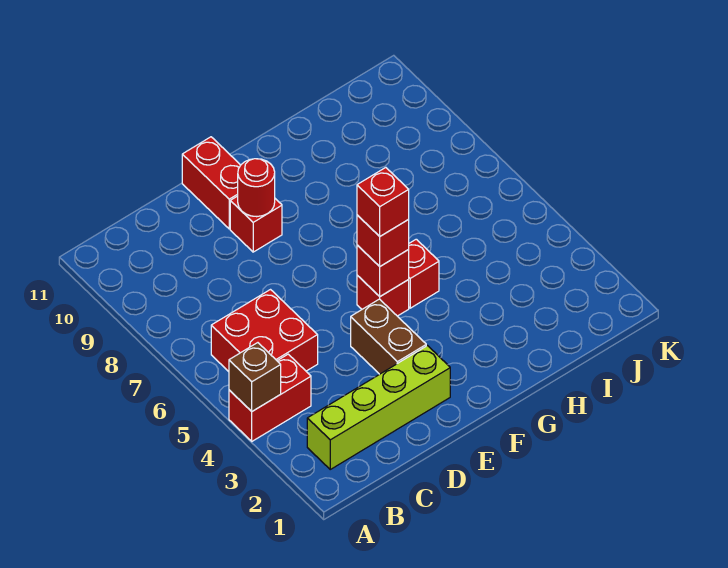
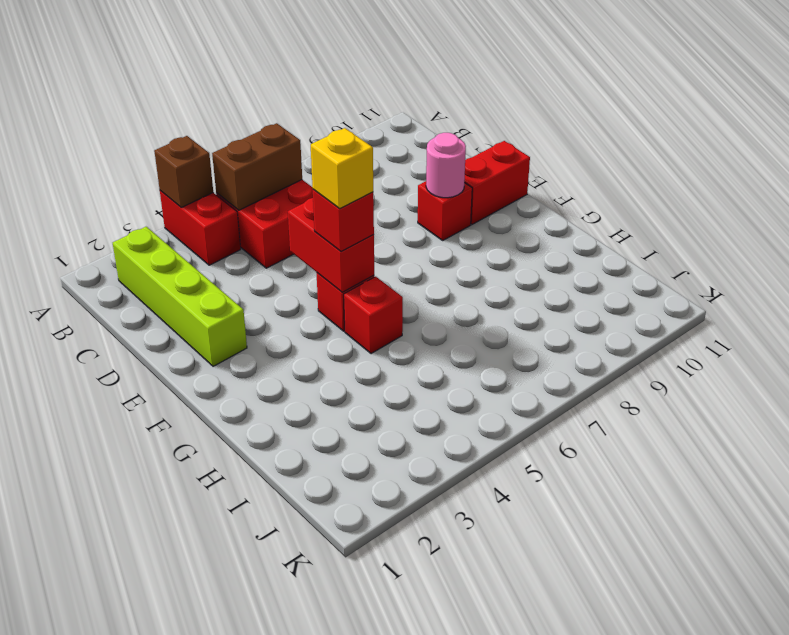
brown brick E3:E4 level 1 -> brown brick B5:B6 level 2
red round brick E9 level 2 -> pink round brick E9 level 2
red brick F5 level 2 -> red brick E5:F5 level 2
red brick F5 level 4 -> yellow brick F5 level 4

